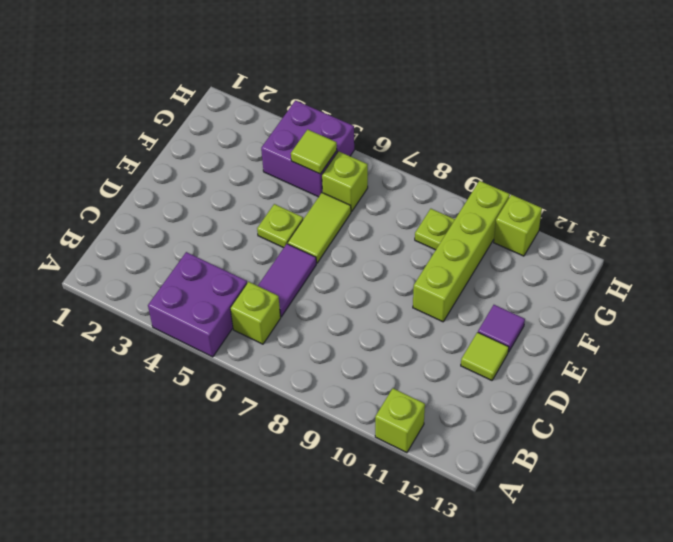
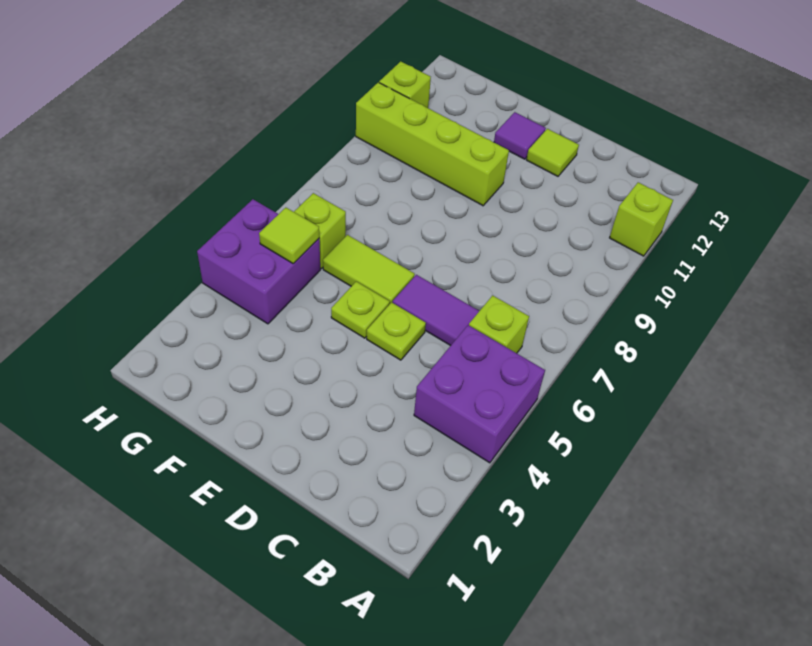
lime plate G9 level 1 -> lime plate D5 level 1

